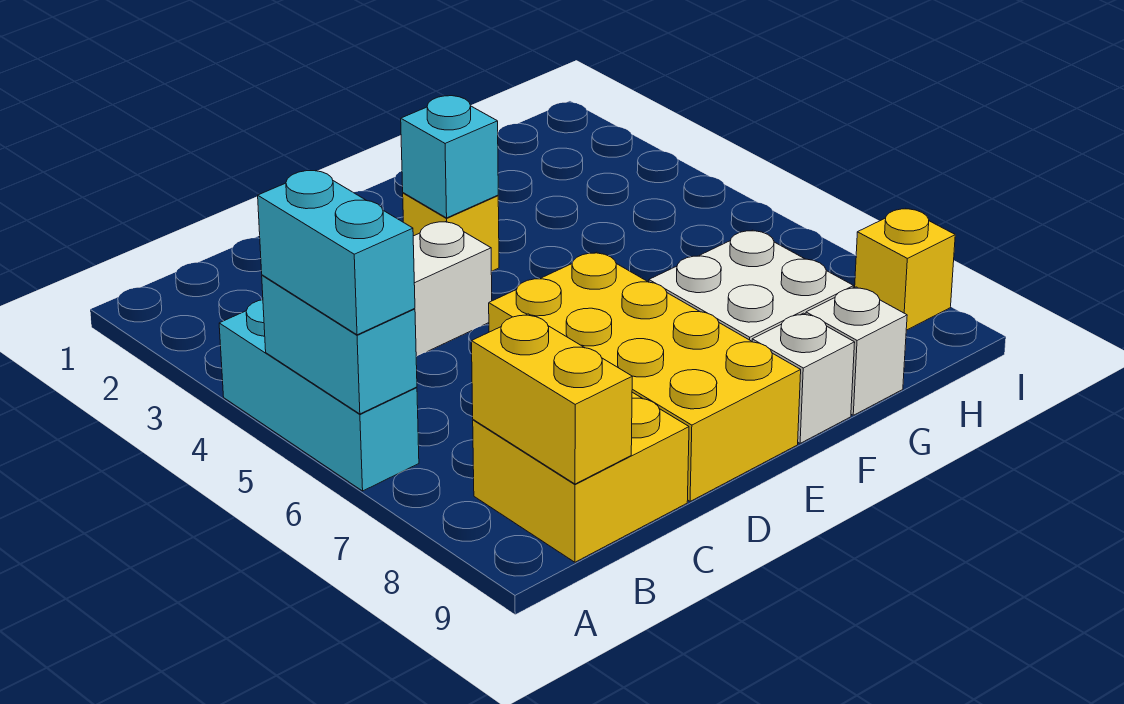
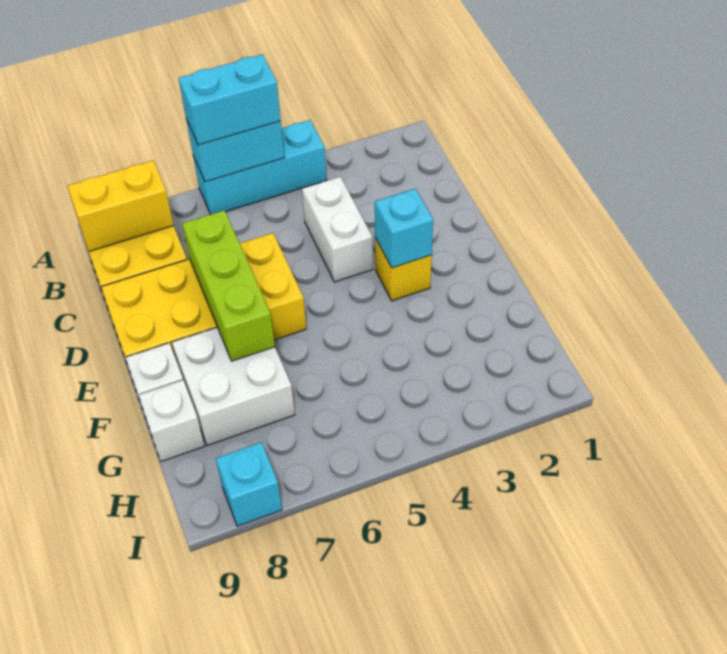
none -> lime brick D7:F7 level 2
yellow brick I8 level 1 -> cyan brick I8 level 1

